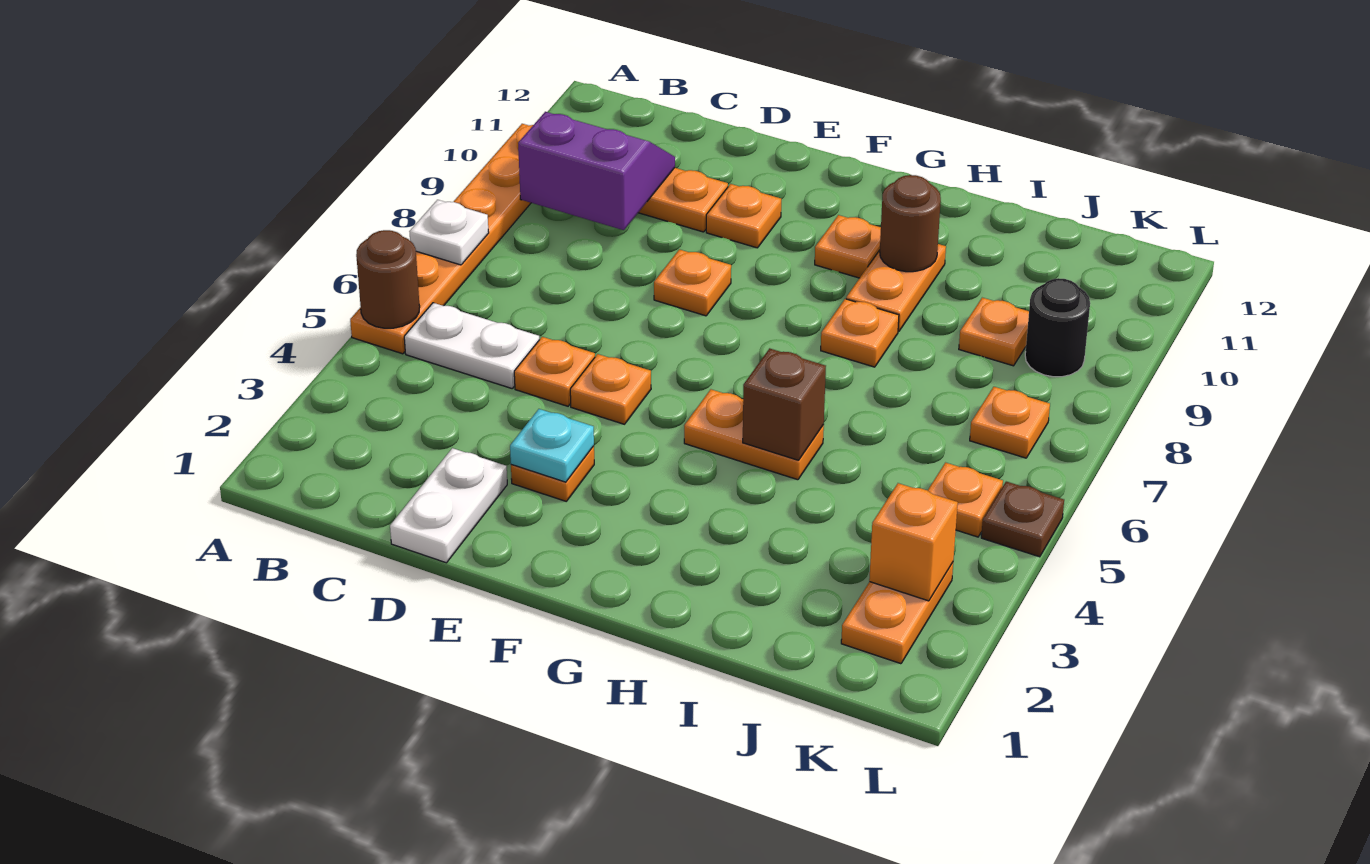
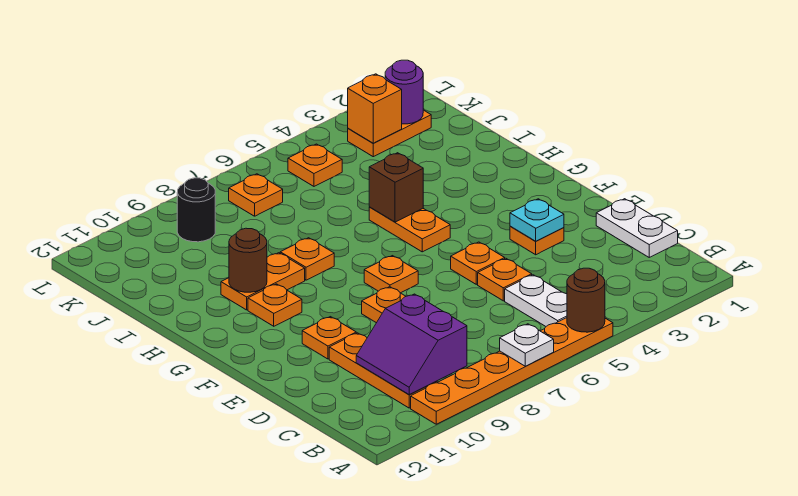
white plate D1:D2 level 1 -> white plate C1:D1 level 1
orange plate J9 level 1 -> orange plate F7 level 1
none -> purple round brick K2 level 2
brown plate L5 level 1 -> none

